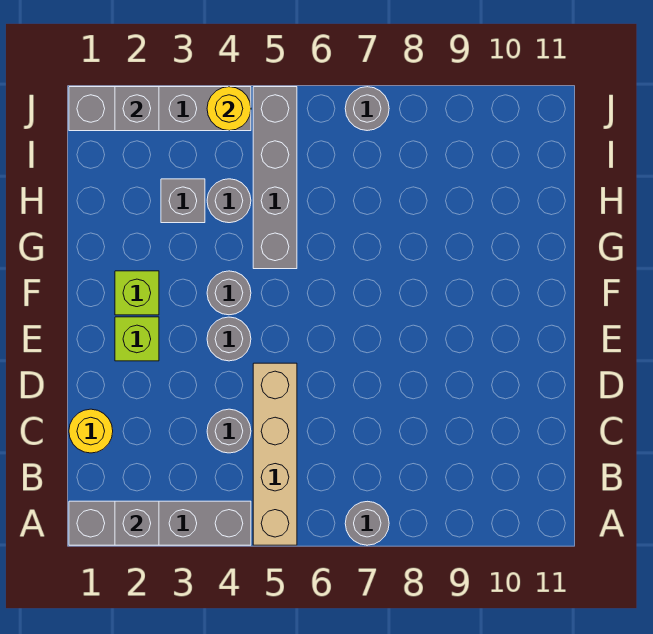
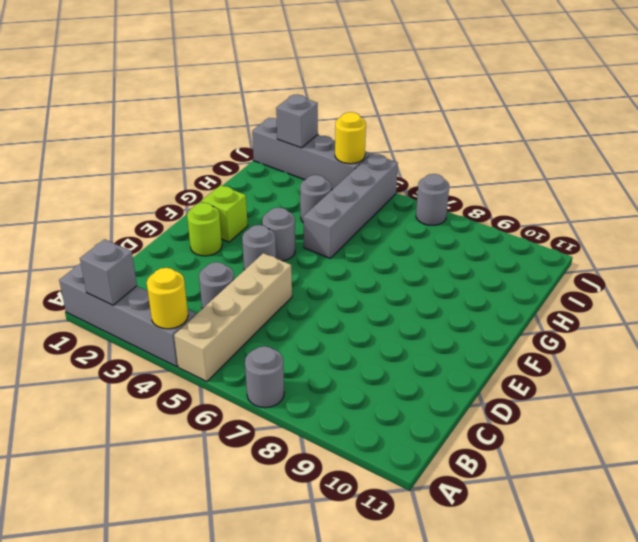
yellow round brick C1 level 1 -> yellow round brick A4 level 2
lime brick E2 level 1 -> lime round brick E2 level 1
grey brick H3 level 1 -> none

